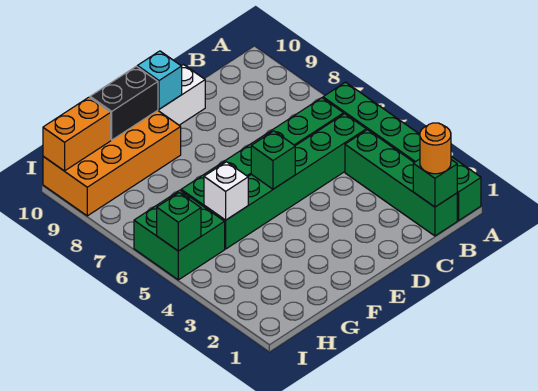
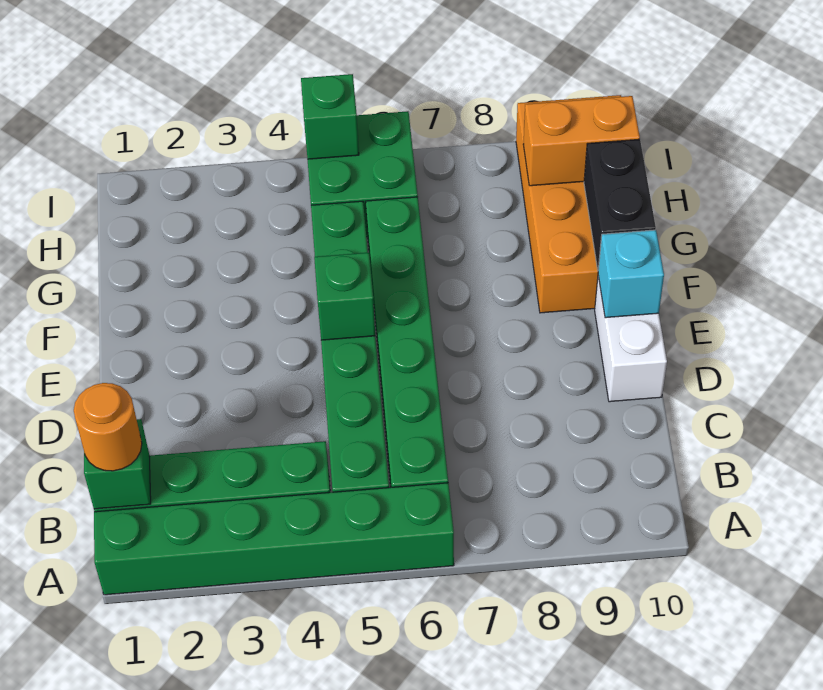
white brick G5 level 2 -> none
orange brick H10:I10 level 2 -> orange brick H9:H10 level 2

